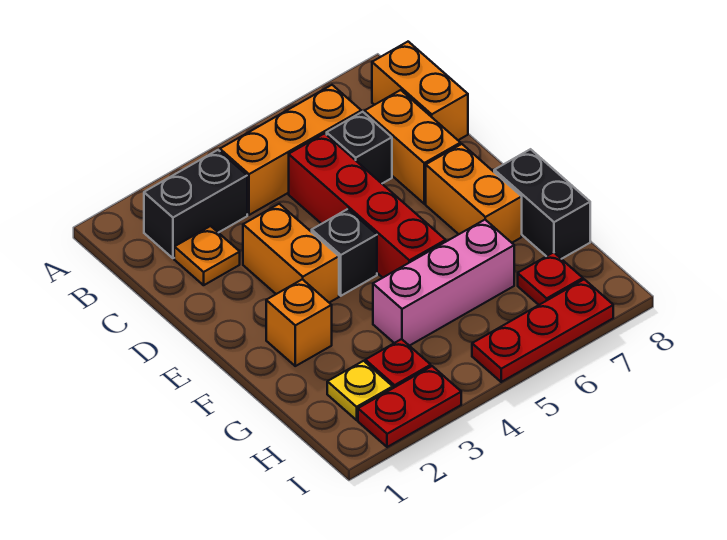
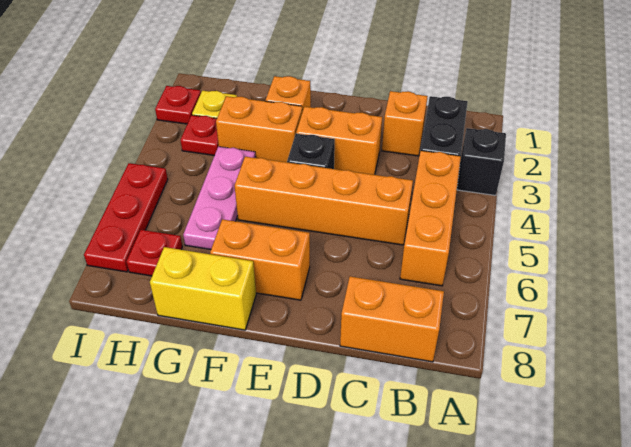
orange plate C2 level 1 -> orange brick C2 level 1
red brick C5:F5 level 1 -> orange brick C5:F5 level 1
black brick C6 level 1 -> black brick A3 level 1
orange brick C7:D7 level 1 -> orange brick F3:G3 level 1
black brick F8:G8 level 1 -> yellow brick F8:G8 level 1
pink brick G4:G6 level 1 -> pink plate G4:G6 level 1
red plate I2:I3 level 1 -> red plate I2 level 1

